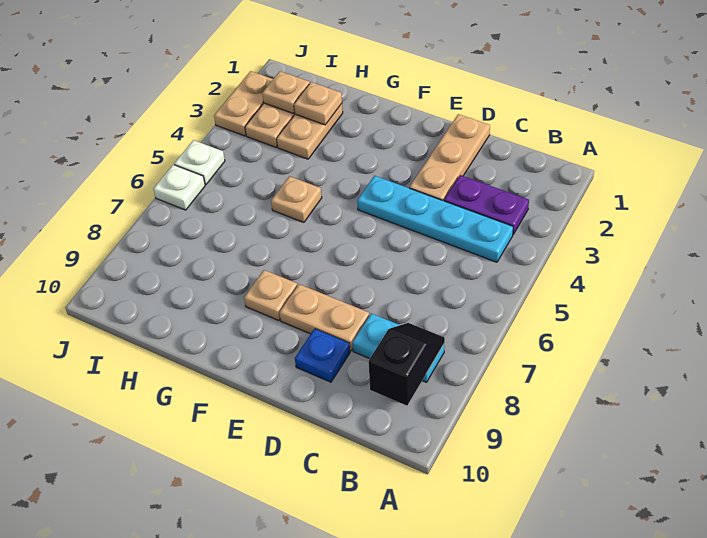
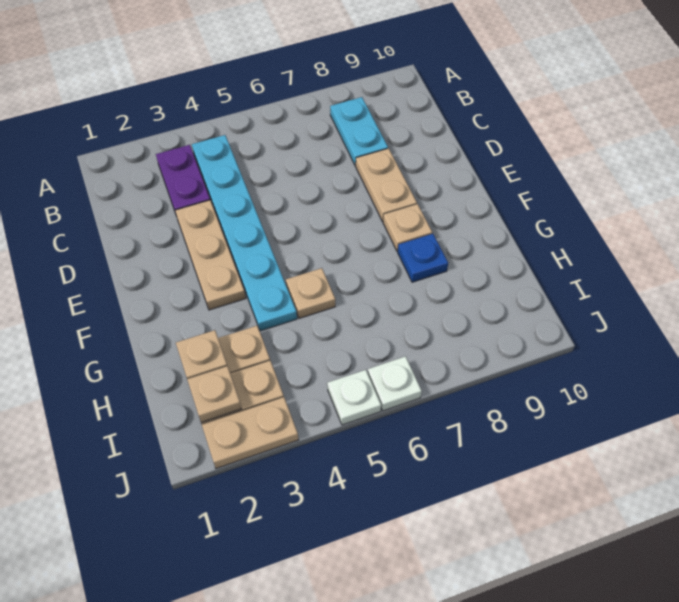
cyan plate B4:E4 level 1 -> cyan plate B4:G4 level 1
black slope B8:B9 level 2 top 9 -> none
tan plate D1:D3 level 1 -> tan plate D3:F3 level 1
blue plate D9 level 1 -> blue plate G8 level 1

